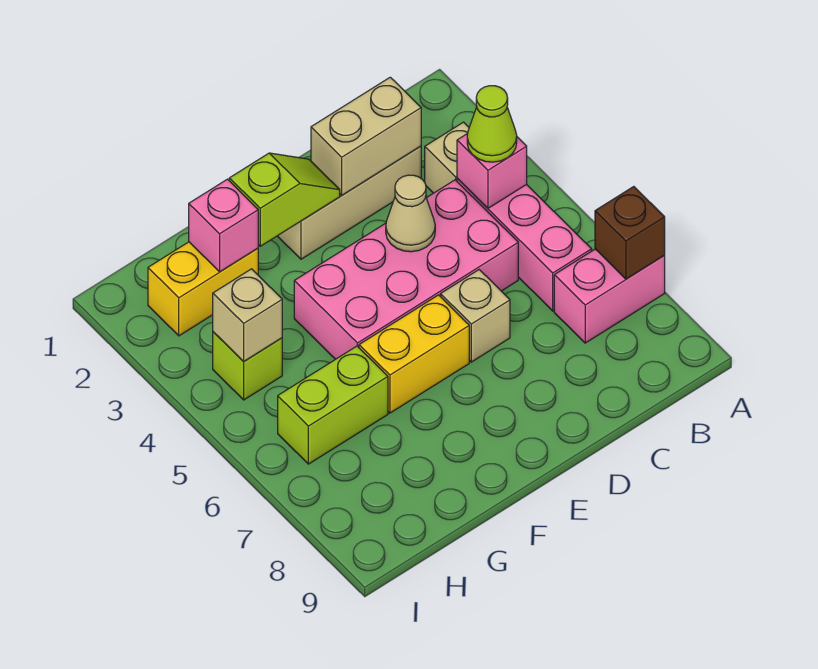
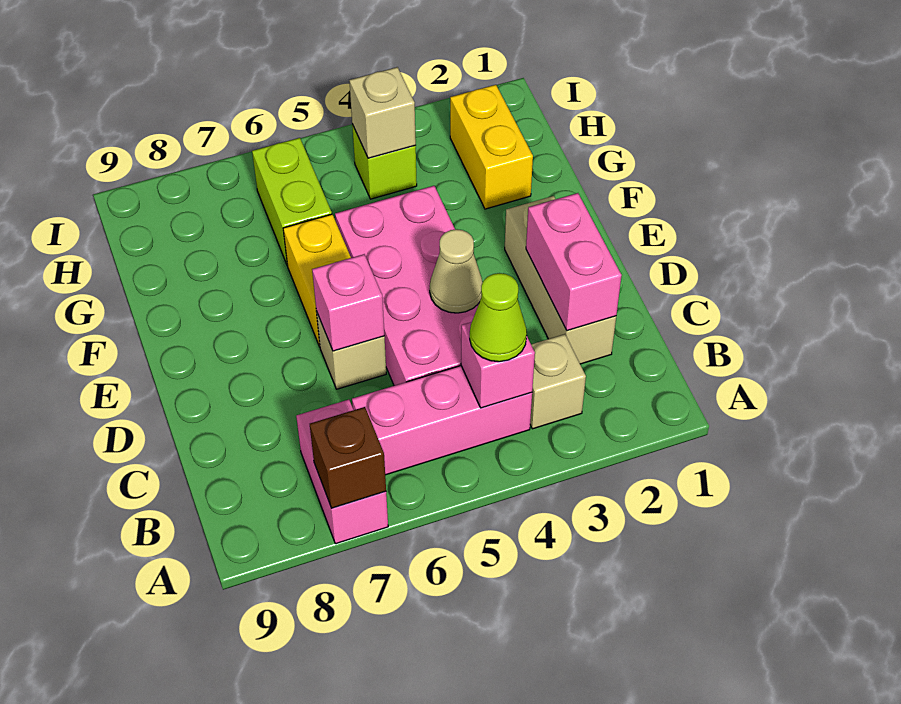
tan brick C2:D2 level 2 -> pink brick C2:D2 level 2
lime slope E2:F2 level 2 top F -> none
pink brick G2 level 2 -> pink brick D6 level 2

